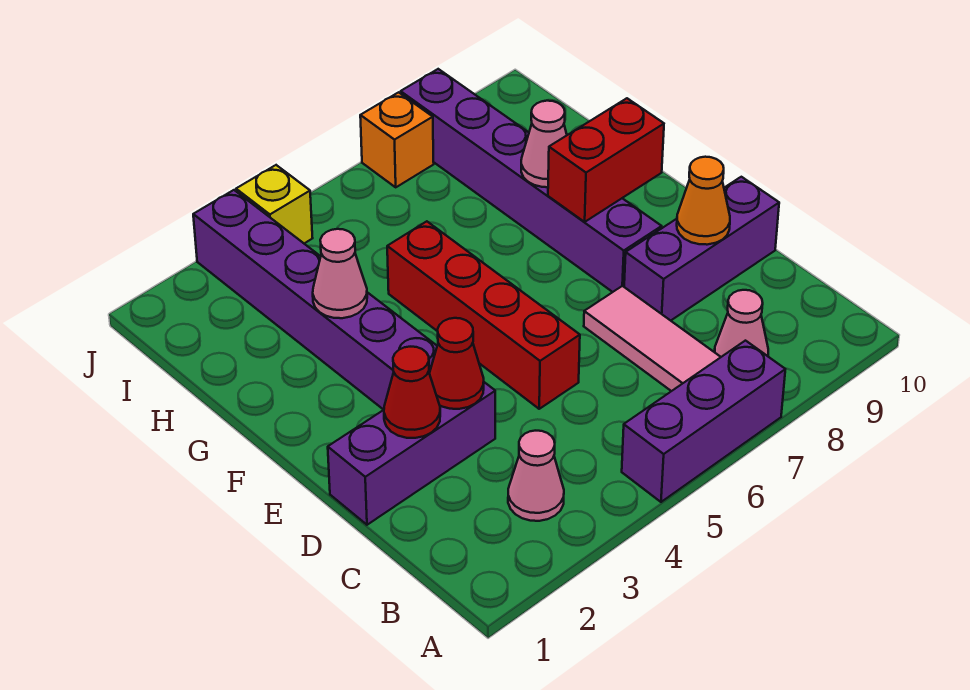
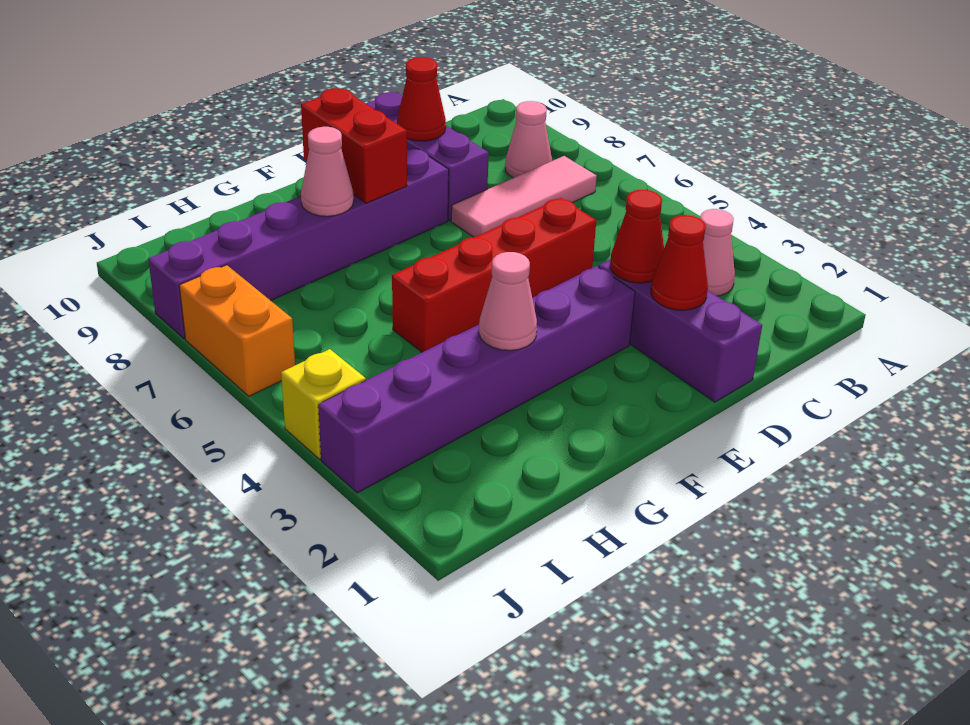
purple brick A5:A7 level 1 -> none
orange cone D9 level 2 -> red cone D9 level 2
orange brick J7 level 1 -> orange brick J6:J7 level 1

